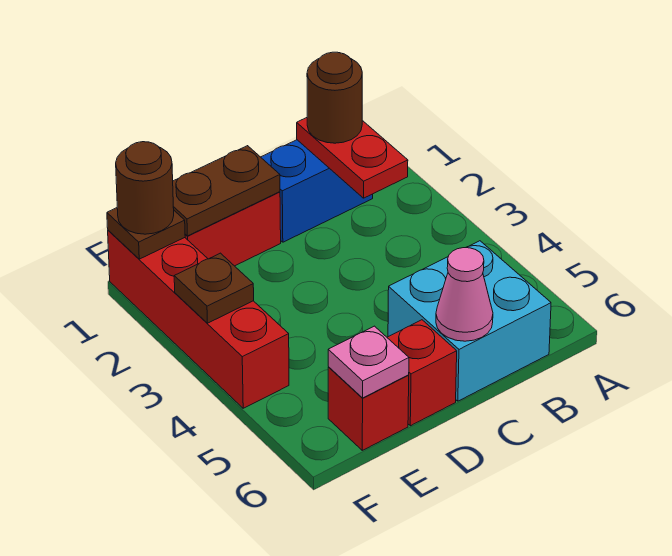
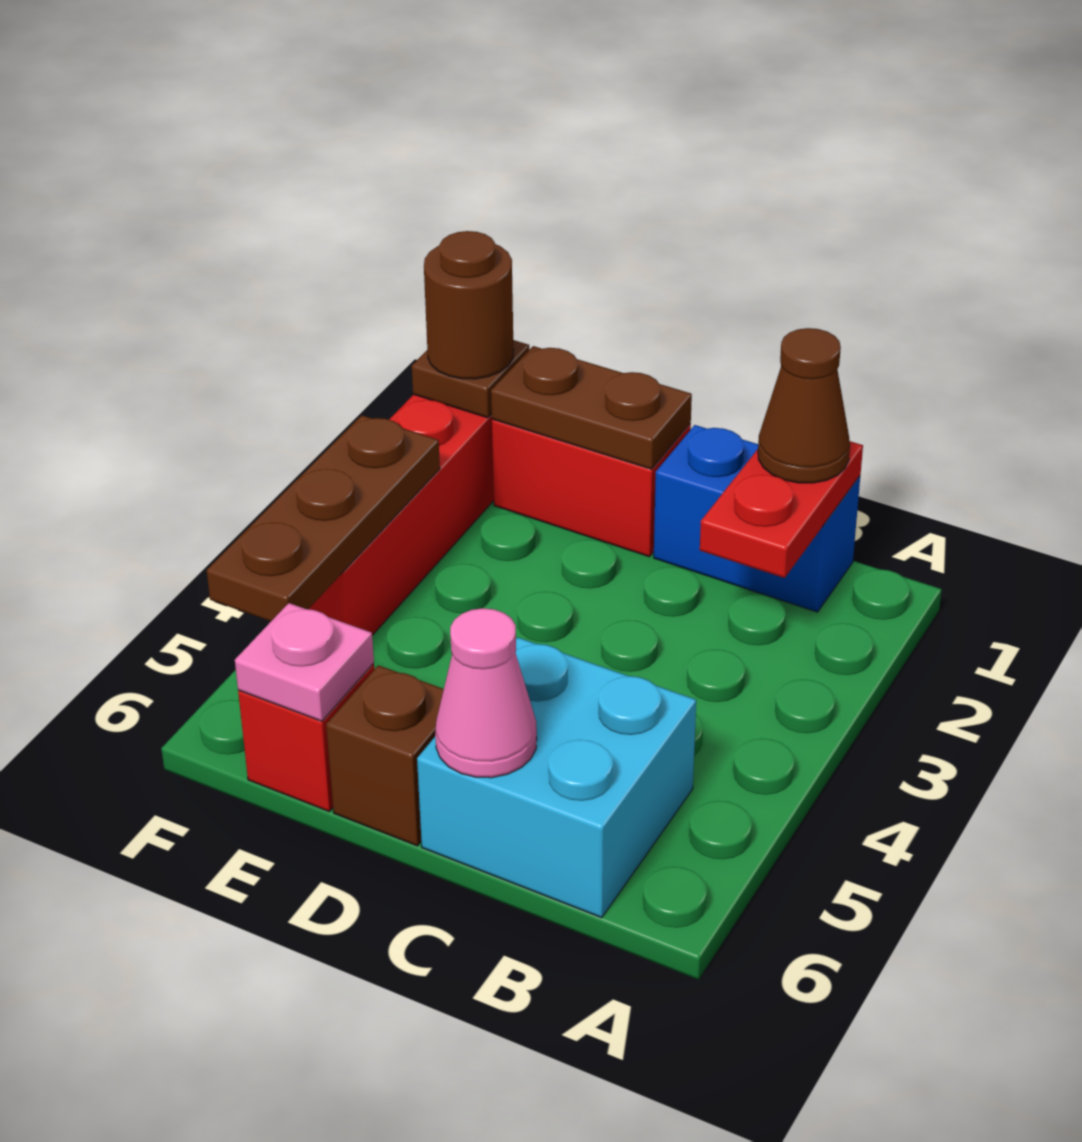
brown round brick B1 level 3 -> brown cone B1 level 3
red brick D6 level 1 -> brown brick D6 level 1
brown plate F3 level 2 -> brown plate F3:F5 level 2

